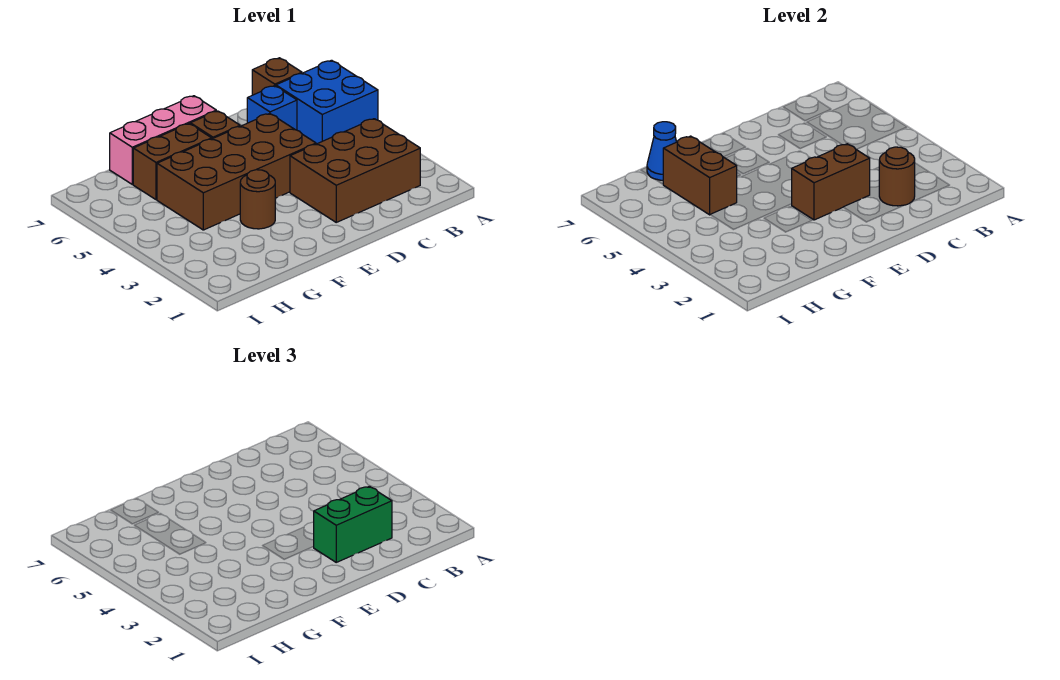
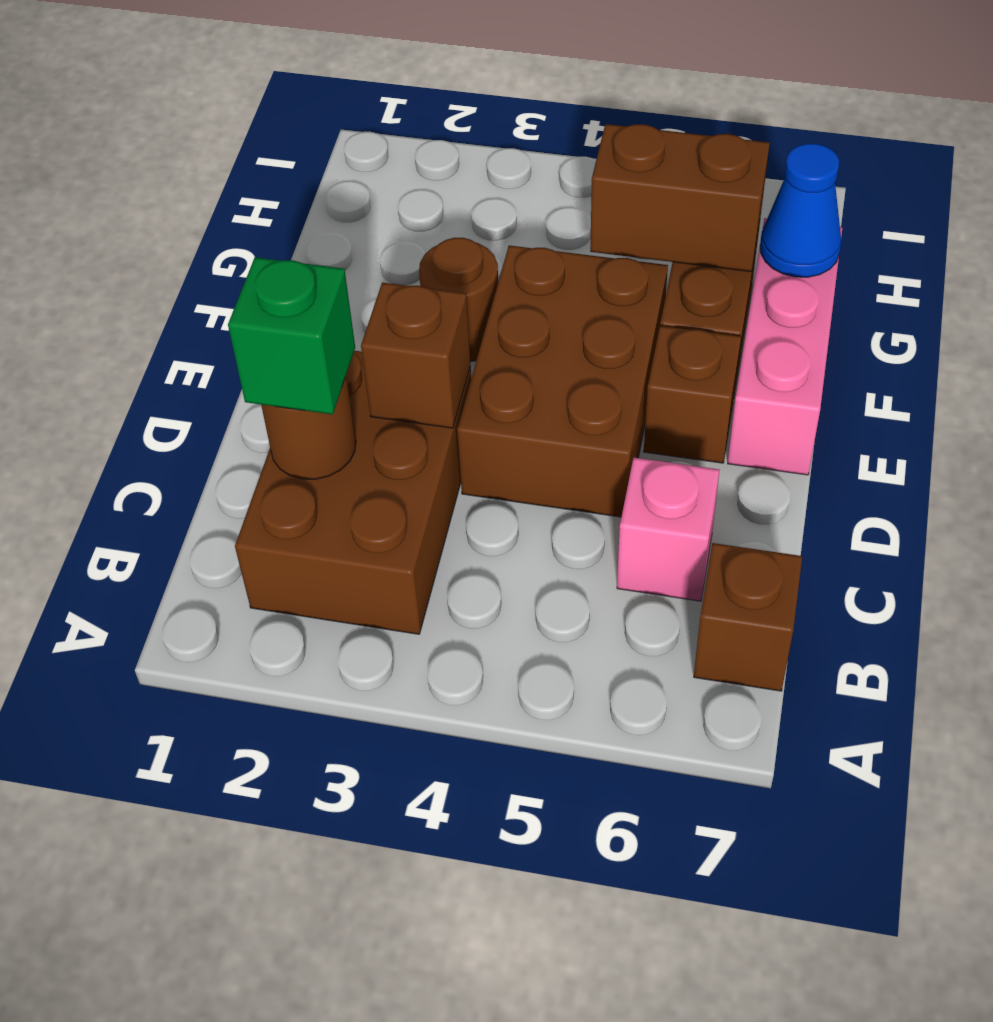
blue brick A5:B6 level 1 -> none
green brick C2:D2 level 3 -> green brick C2 level 3
blue brick C6 level 1 -> pink brick C6 level 1
brown brick D3:E3 level 2 -> brown brick D3 level 2
brown brick D4:G5 level 1 -> brown brick D4:F5 level 1

